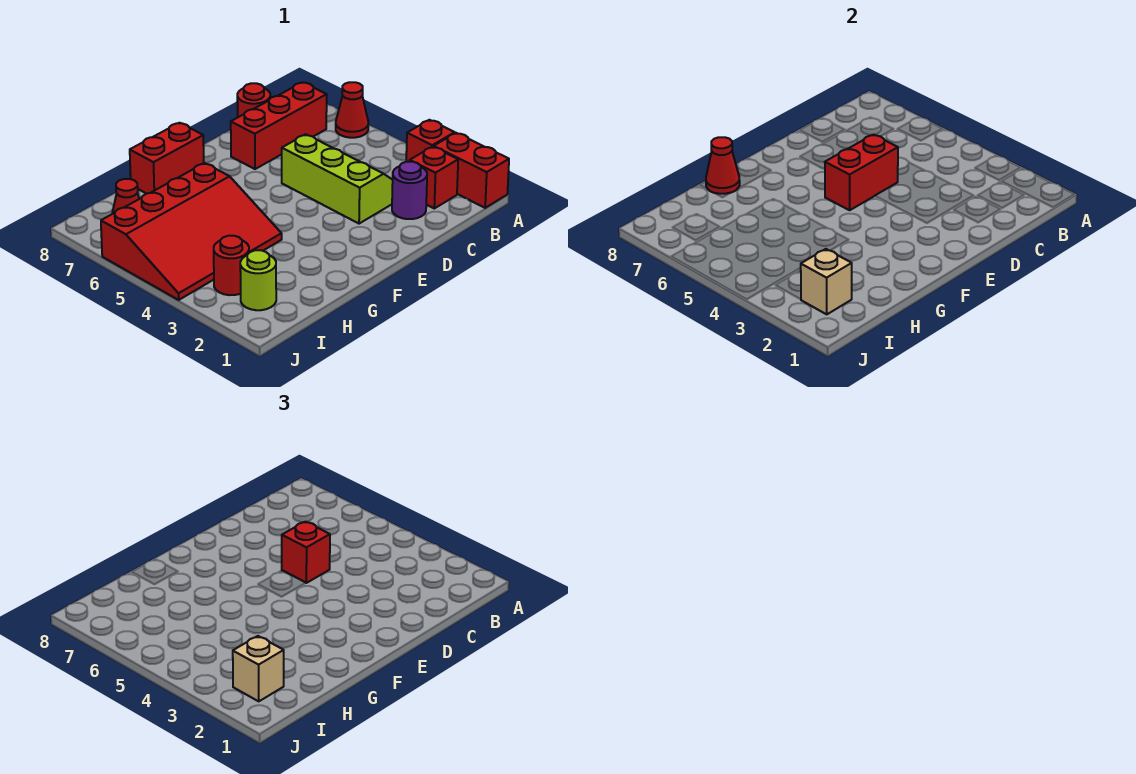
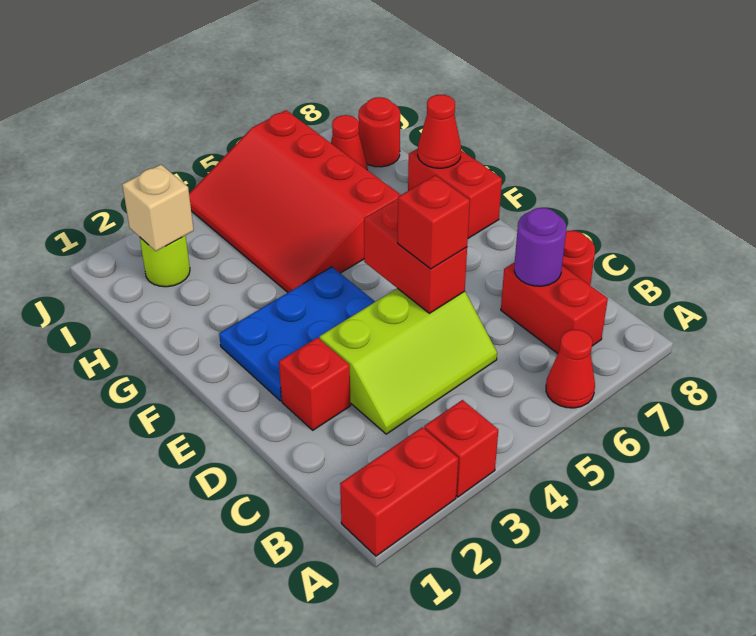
red brick B2 level 1 -> red brick D2 level 1
red brick B7:D7 level 1 -> red brick B7:C7 level 1
purple round brick C2 level 1 -> purple round brick C7 level 2
none -> blue plate E2:F4 level 1
tan brick I2 level 3 -> none
red round brick I3 level 1 -> red round brick I8 level 1

